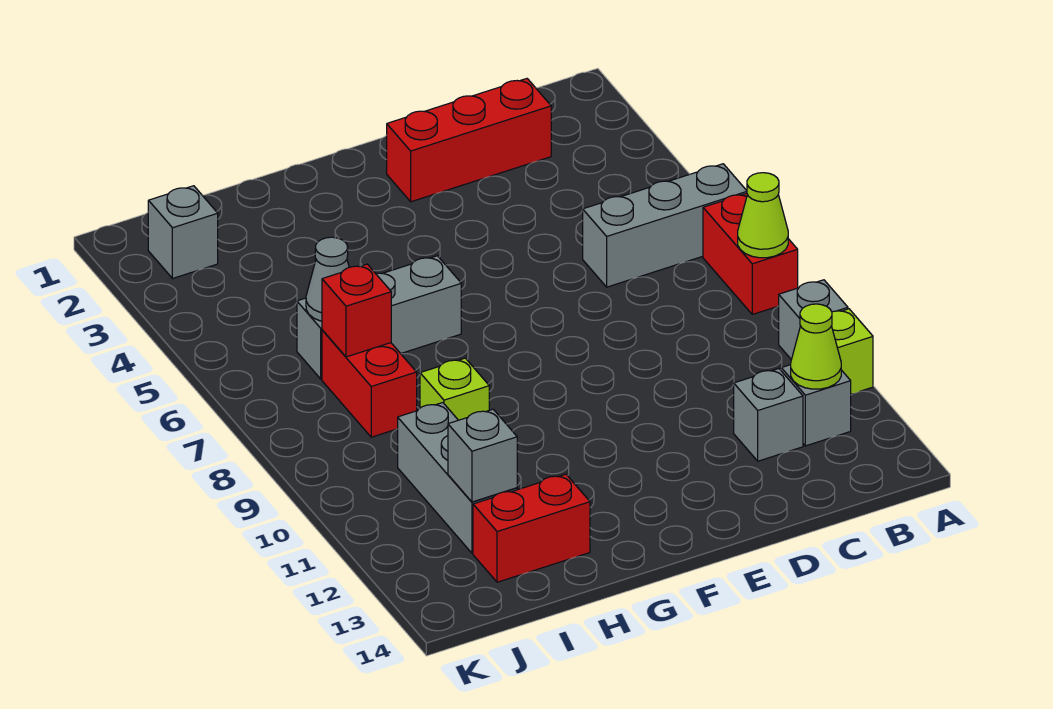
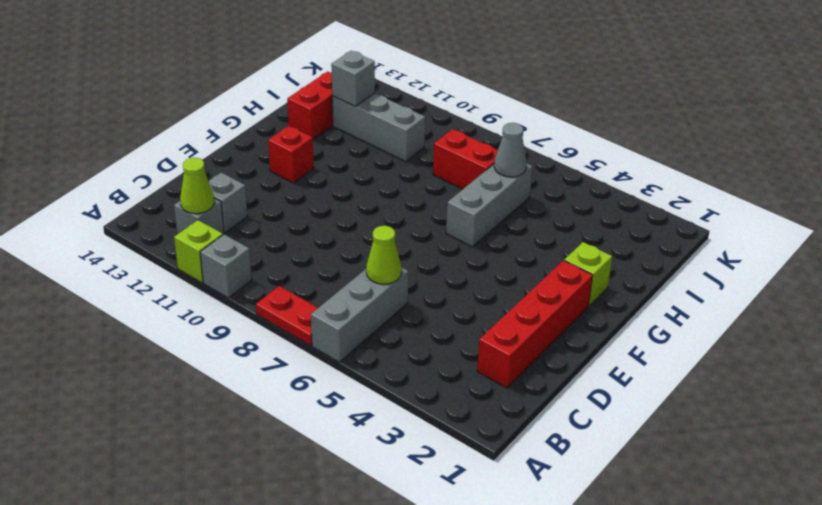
red brick A7:A8 level 1 -> red plate A7:A8 level 1
lime cone A8 level 2 -> lime cone C6 level 2
red brick C2:E2 level 1 -> red brick C2:F2 level 1
lime brick H9 level 1 -> lime brick G2 level 1
red brick I7 level 2 -> red brick F12 level 1
grey brick J2 level 1 -> none

